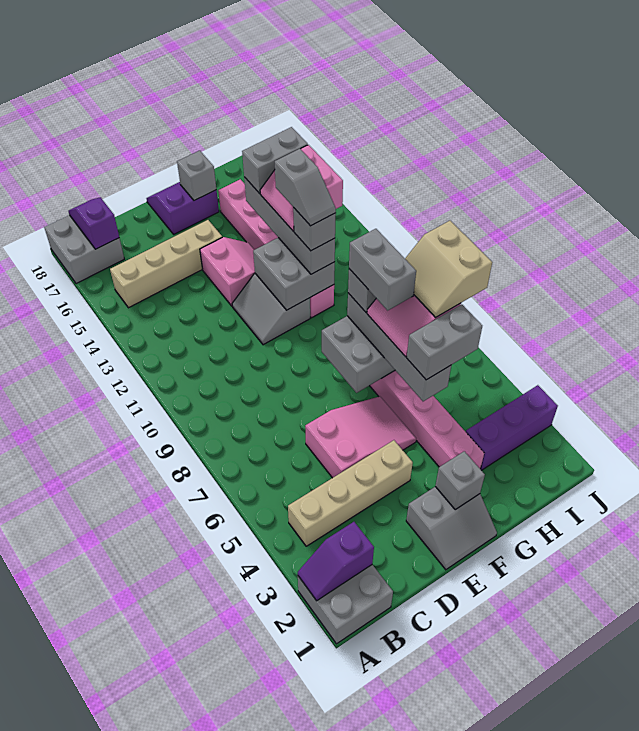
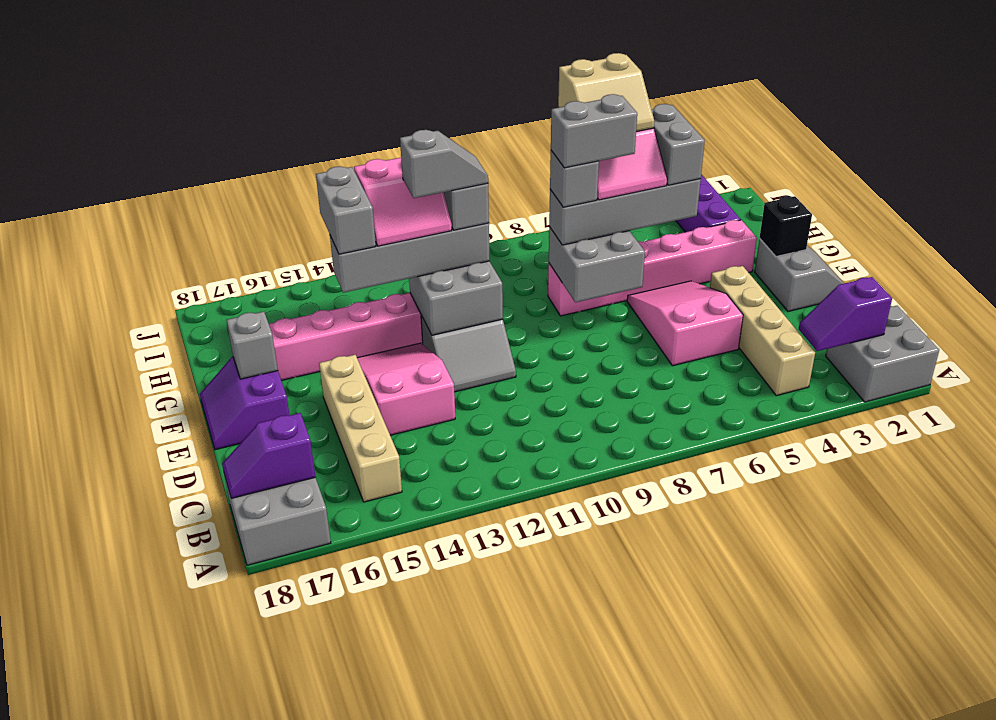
purple slope A2:B2 level 2 top B -> purple slope B2:B3 level 2 top 2
pink slope E13:F14 level 1 top E -> pink slope D13:F14 level 1 top D
grey brick F2 level 2 -> black brick F2 level 2

